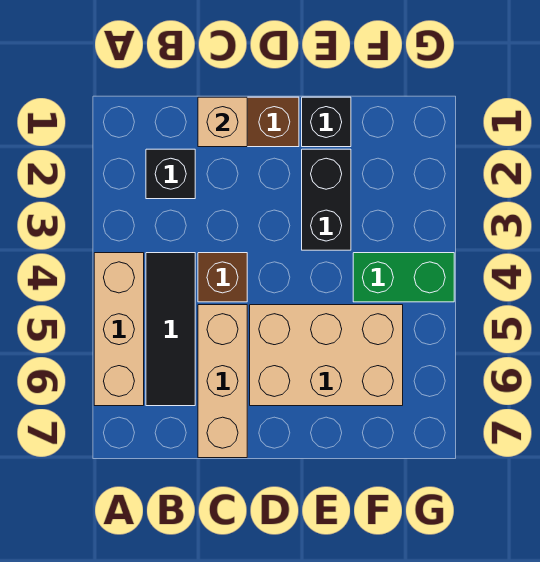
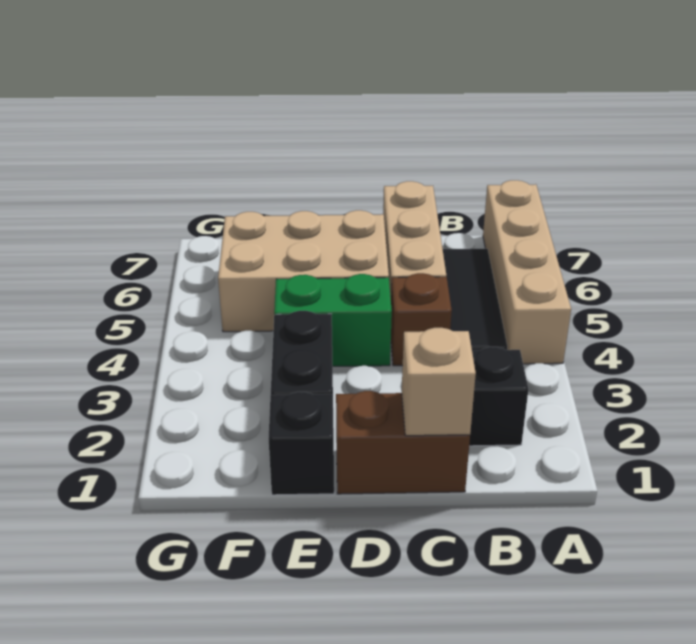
tan brick A4:A6 level 1 -> tan brick A4:A7 level 1
green brick F4:G4 level 1 -> green brick D4:E4 level 1

